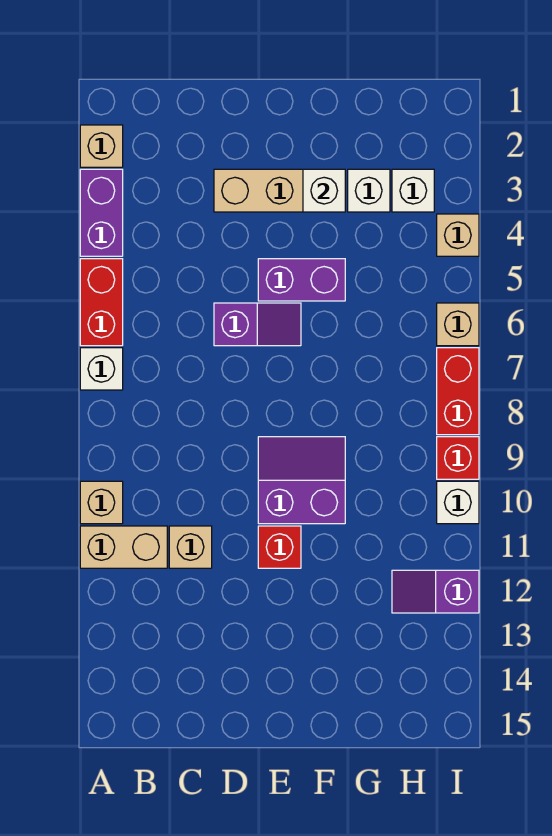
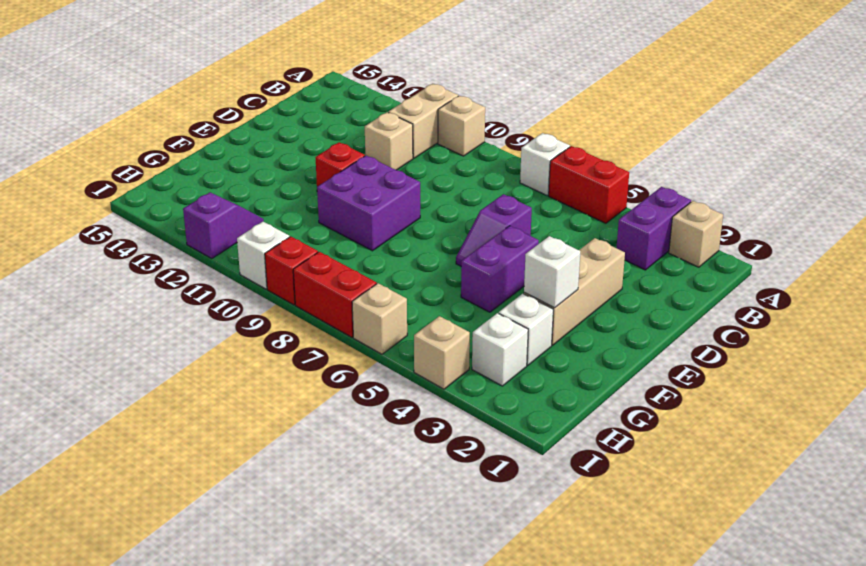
purple brick A3:A4 level 1 -> purple brick A3:B3 level 1
purple slope E9:F10 level 1 top 10 -> purple brick E9:F10 level 1

